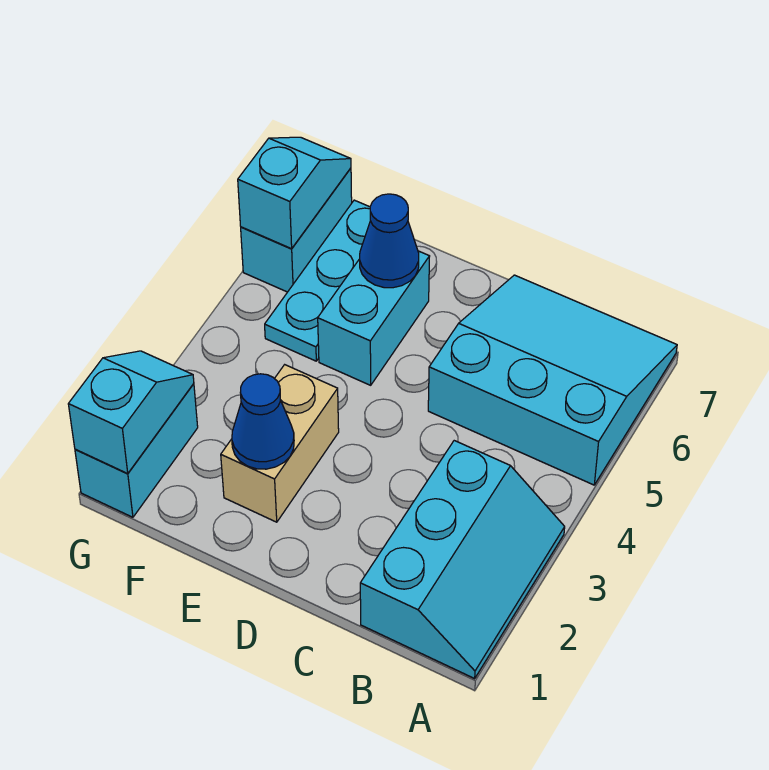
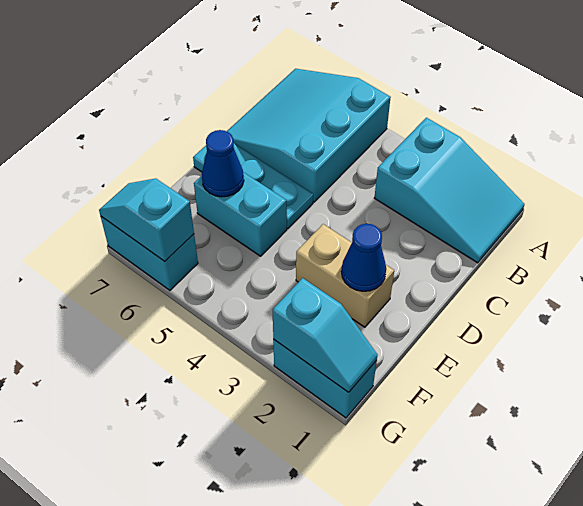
cyan slope A1:B3 level 1 top B -> cyan slope A1:B3 level 1 top 3
cyan plate F5:F7 level 1 -> cyan plate D5:D7 level 1
cyan slope G1:G2 level 2 top 1 -> cyan slope G1:G2 level 2 top 2

